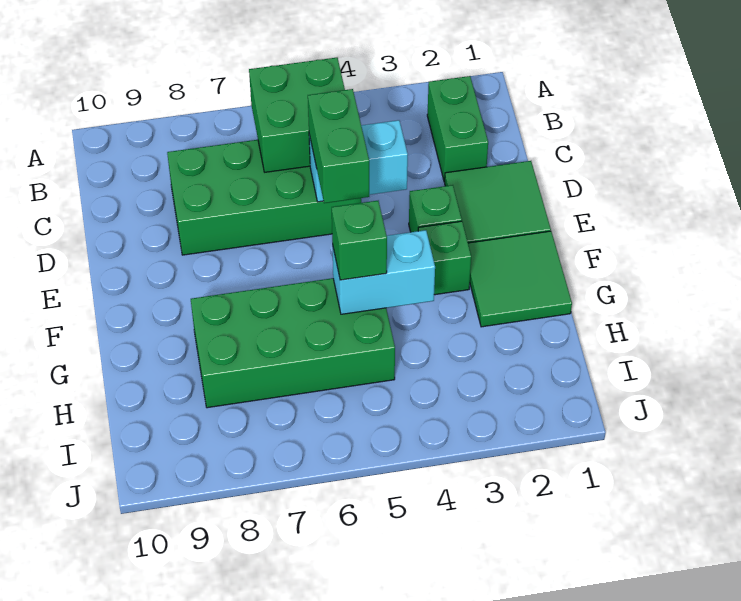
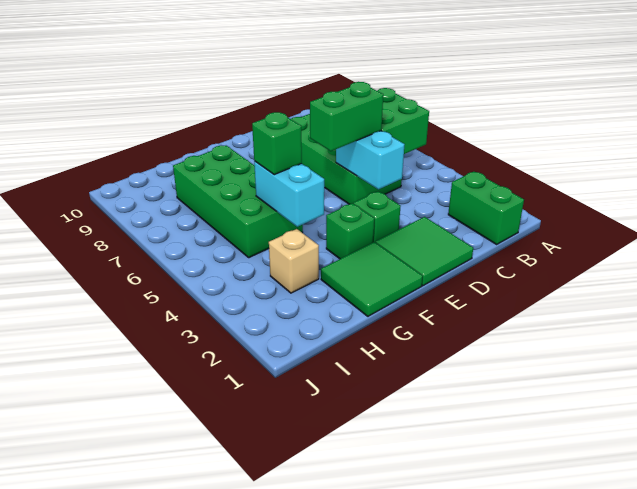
green brick B2:C2 level 1 -> green brick B1:B2 level 1
none -> tan brick H3 level 1

